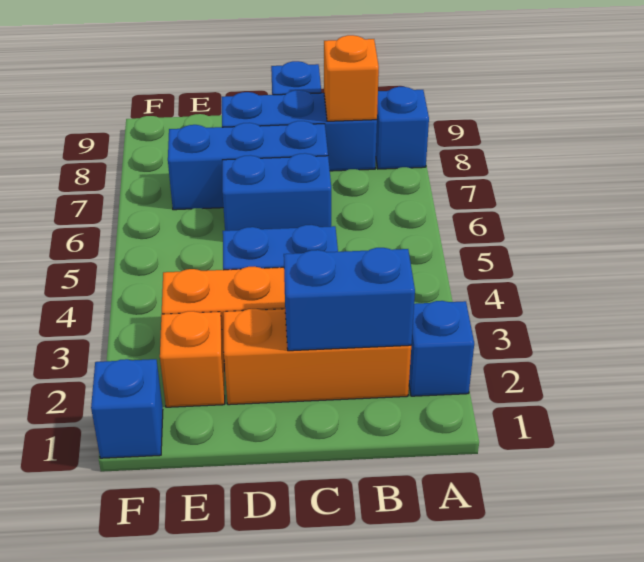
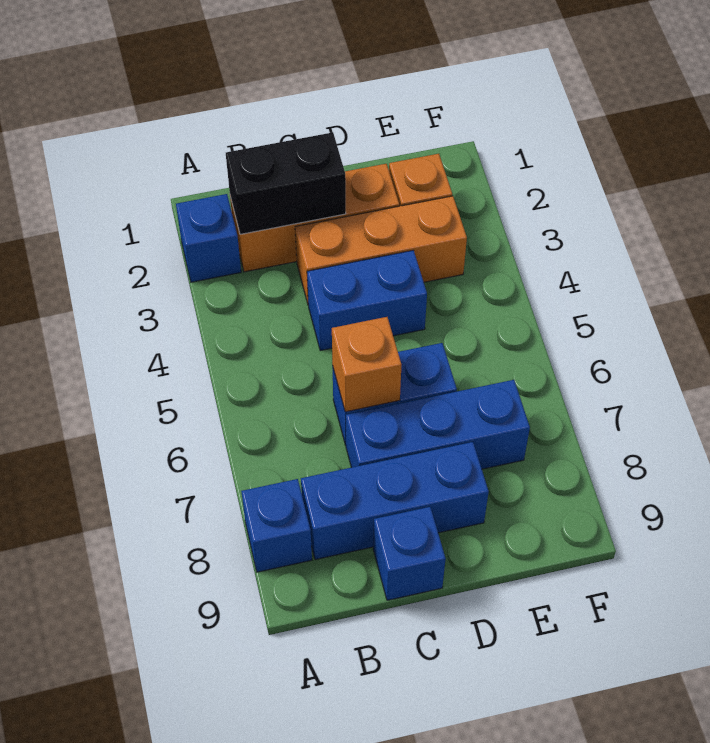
blue brick B2:C2 level 2 -> black brick B2:C2 level 2
orange brick B8 level 2 -> orange brick C6 level 2
blue brick F1 level 1 -> none

